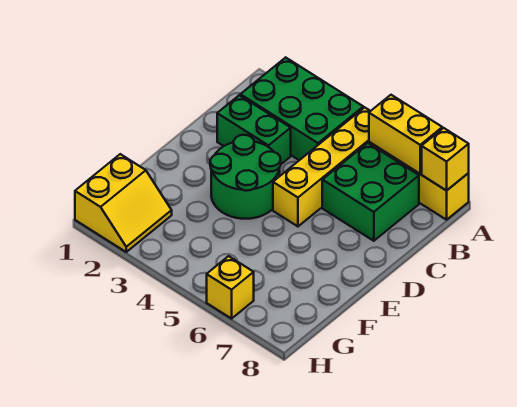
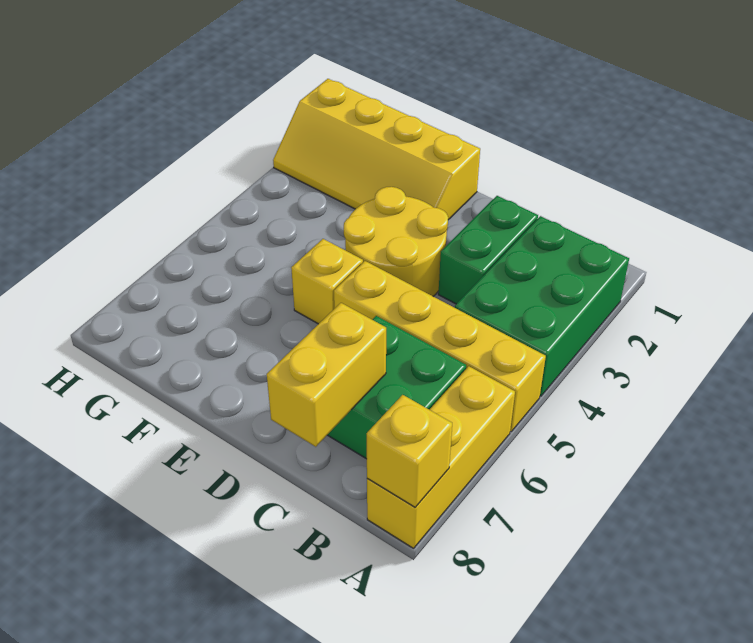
yellow brick A6:A7 level 2 -> yellow brick C7:C8 level 2
green round brick D3:E4 level 1 -> yellow round brick D3:E4 level 1
yellow slope G1:H2 level 1 top 1 -> yellow slope E1:H2 level 1 top 1
yellow brick H6 level 1 -> yellow brick E5 level 1

